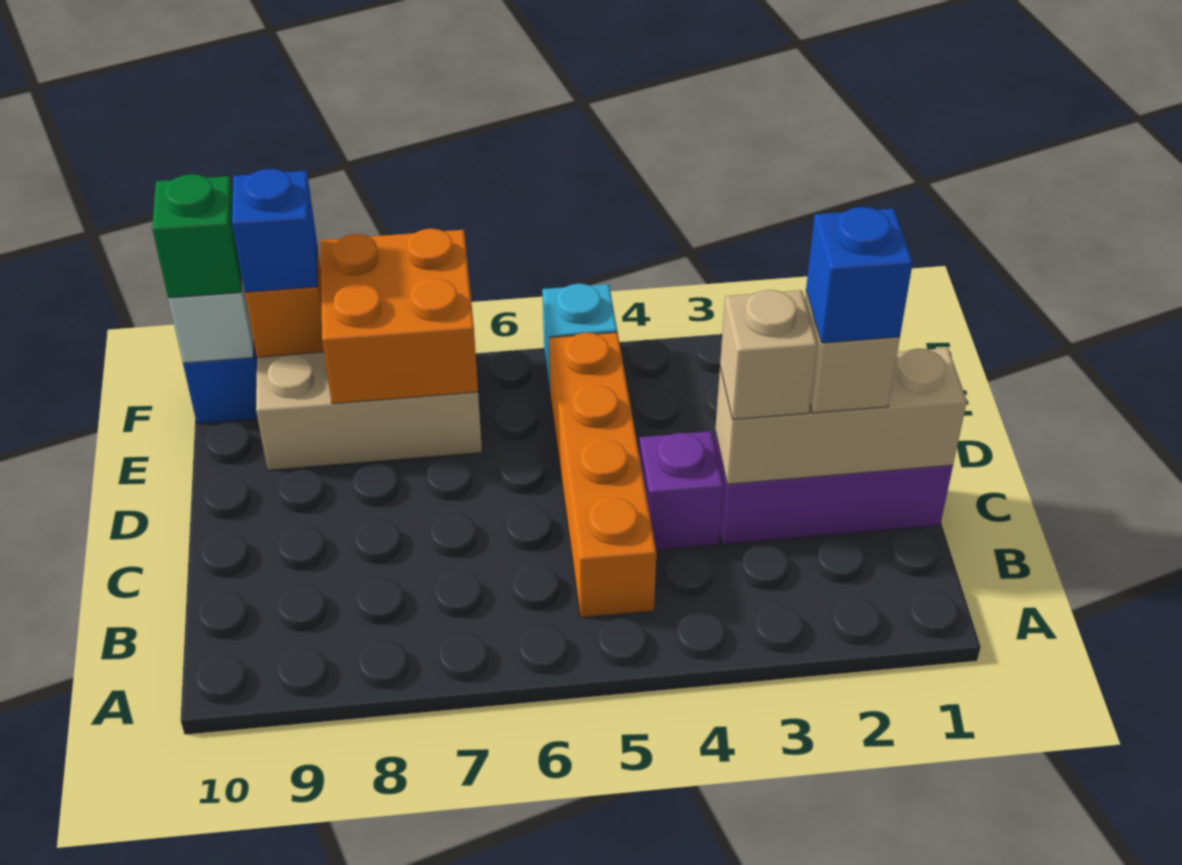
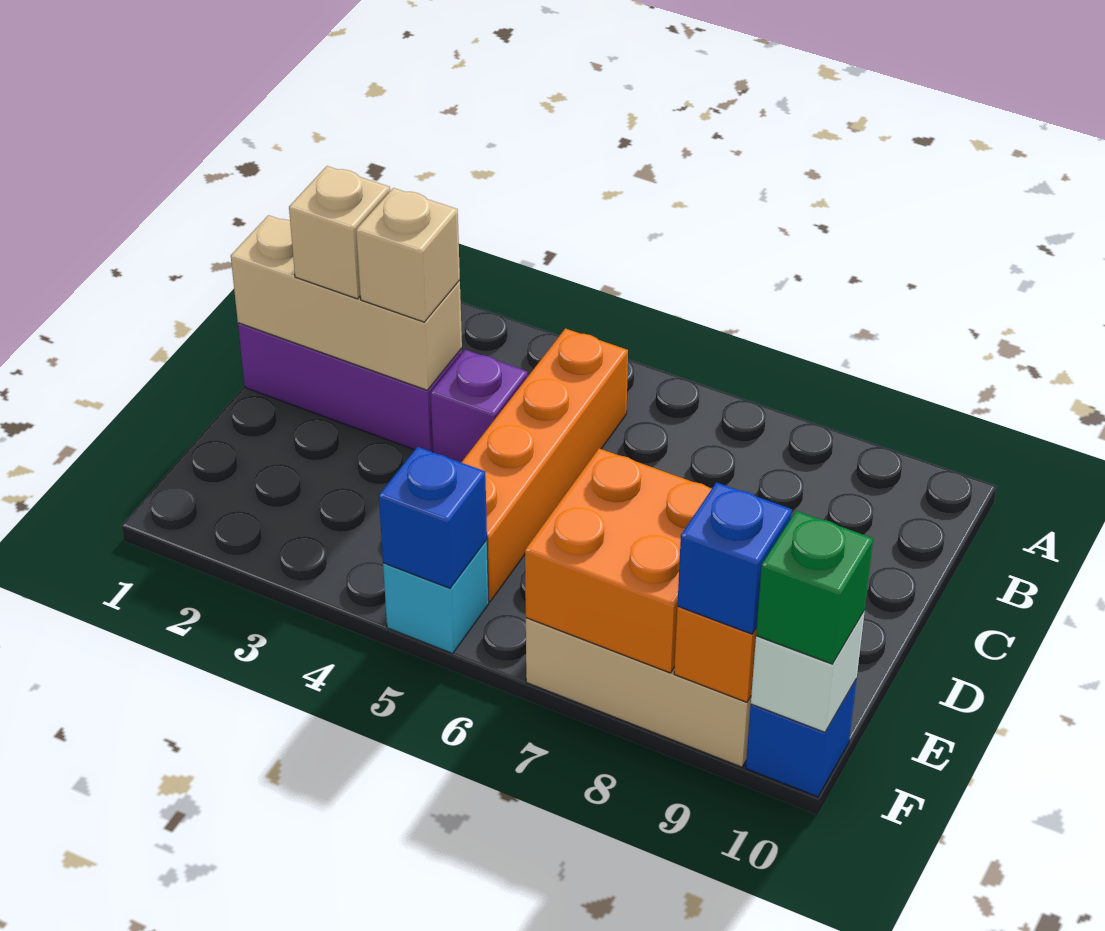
blue brick C2 level 4 -> blue brick F5 level 2

